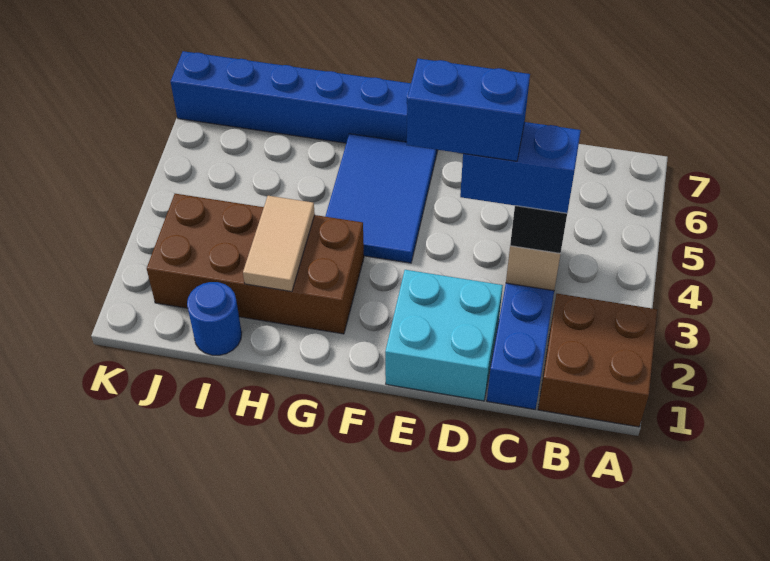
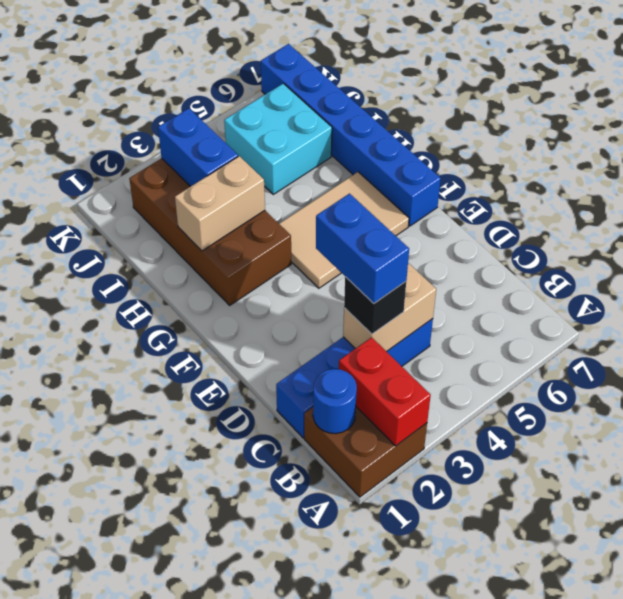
none -> red brick A2:B2 level 2
cyan brick D1:E2 level 1 -> cyan brick I5:J6 level 1
blue brick D3:E3 level 5 -> blue brick I3:J3 level 2
blue tile F4:G6 level 1 -> tan tile F4:G6 level 1
tan tile H2:H3 level 2 -> tan brick H2:H3 level 2
blue round brick I1 level 1 -> blue round brick B1 level 2

